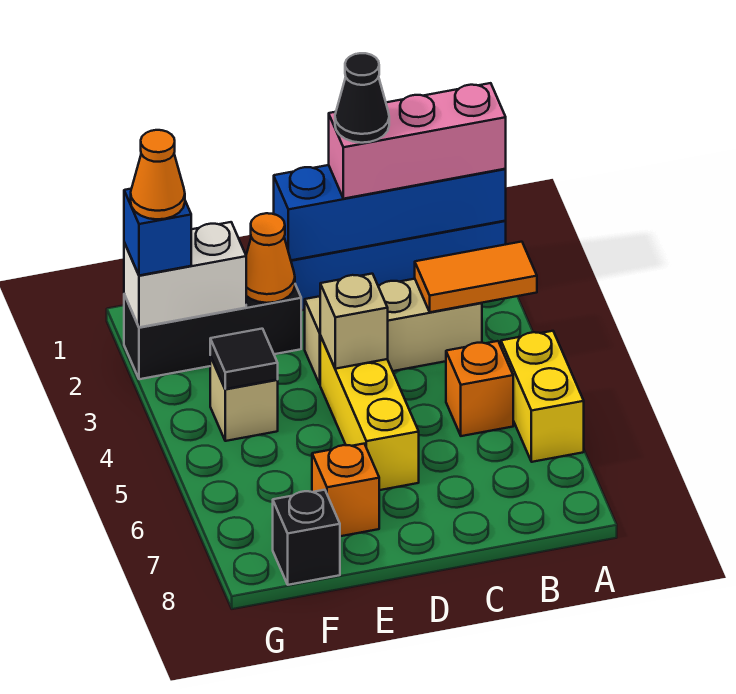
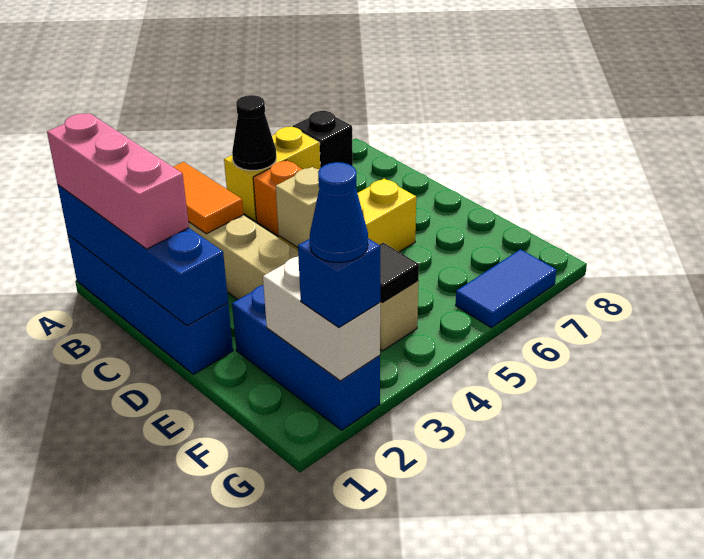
black cone C1 level 4 -> black cone A5 level 2
black brick E2:G2 level 1 -> blue brick E2:G2 level 1
orange cone E2 level 2 -> none
orange brick E7 level 1 -> none
black brick F8 level 1 -> black brick A7 level 1
orange cone G2 level 4 -> blue cone G2 level 4
none -> blue tile G6:G7 level 1

